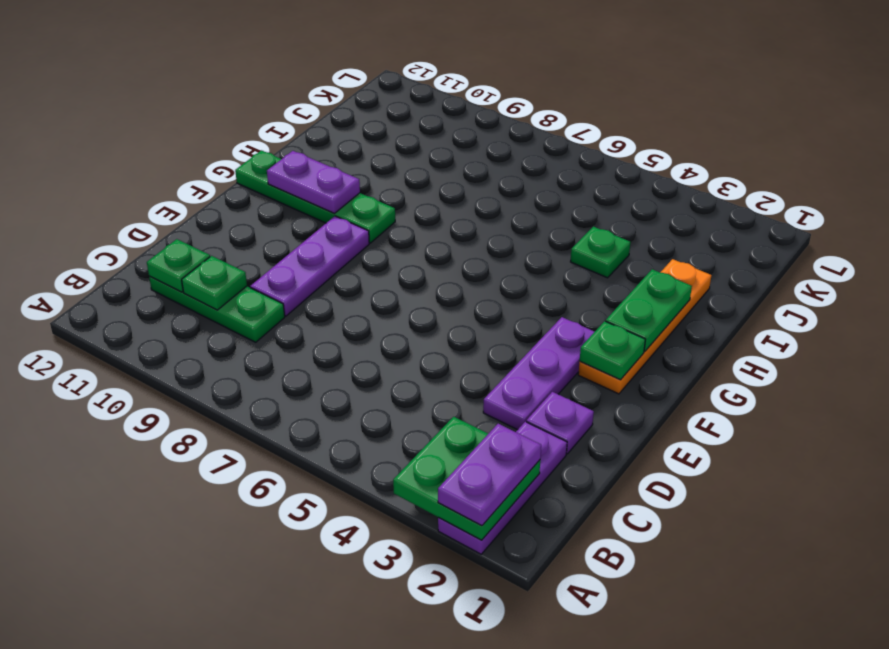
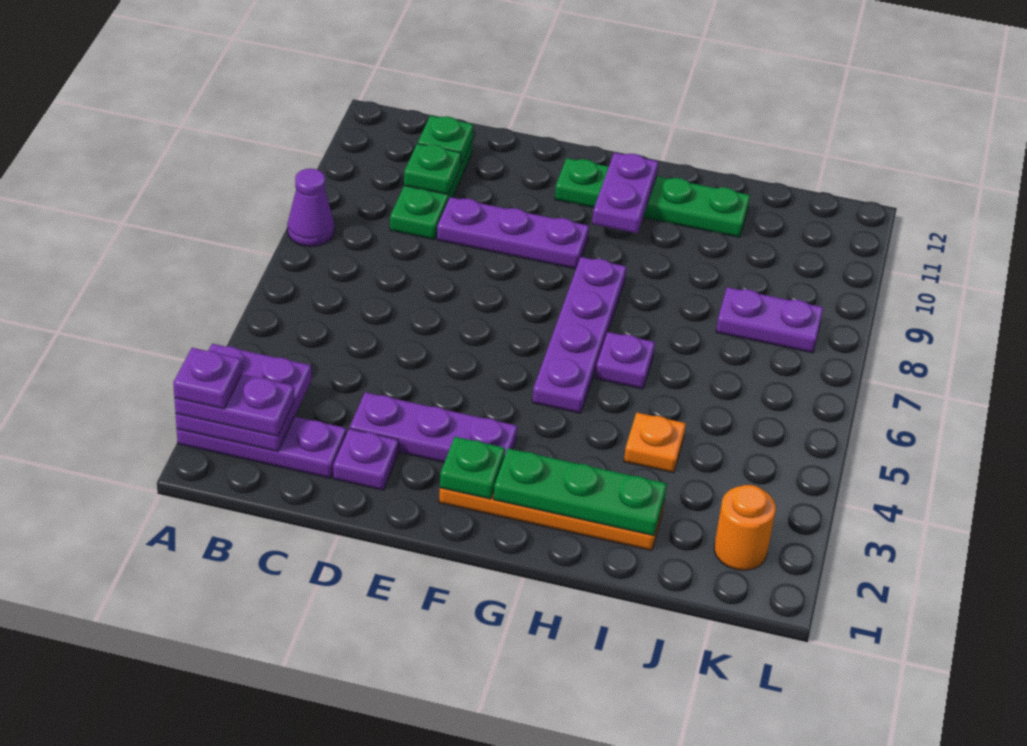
green plate A2:B3 level 2 -> purple plate A2:B3 level 2
none -> purple plate A2 level 4
none -> purple cone A8 level 1
green plate G2:H2 level 2 -> green plate G2:I2 level 2
none -> purple plate G5:G8 level 1
green plate G9:G12 level 1 -> green plate F11:I11 level 1
none -> purple plate H6 level 1
green plate I4 level 1 -> orange plate I4 level 1
none -> purple plate J8:K8 level 1
none -> orange round brick K2 level 1

